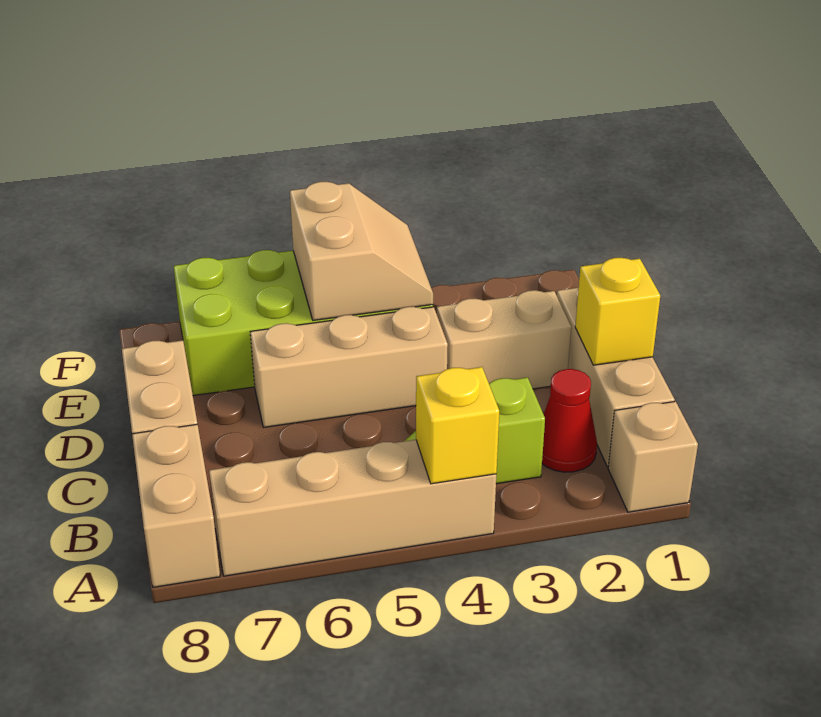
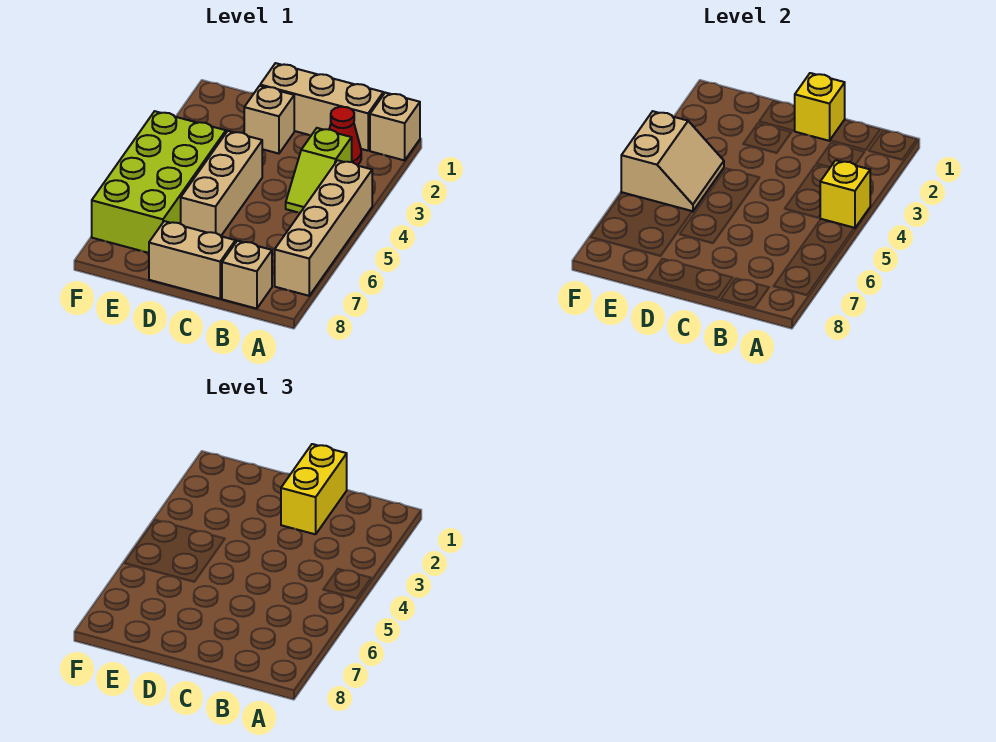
tan brick A8:B8 level 1 -> tan brick B8 level 1
none -> yellow brick C1:C2 level 3
tan brick D2:D3 level 1 -> tan brick D2 level 1
tan slope E4:F5 level 2 top 5 -> tan slope E4:F5 level 2 top F

